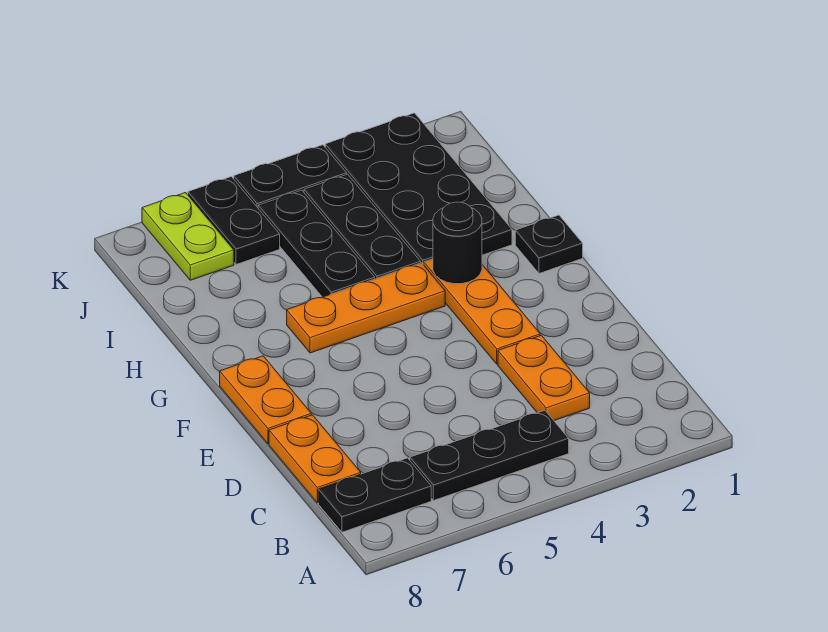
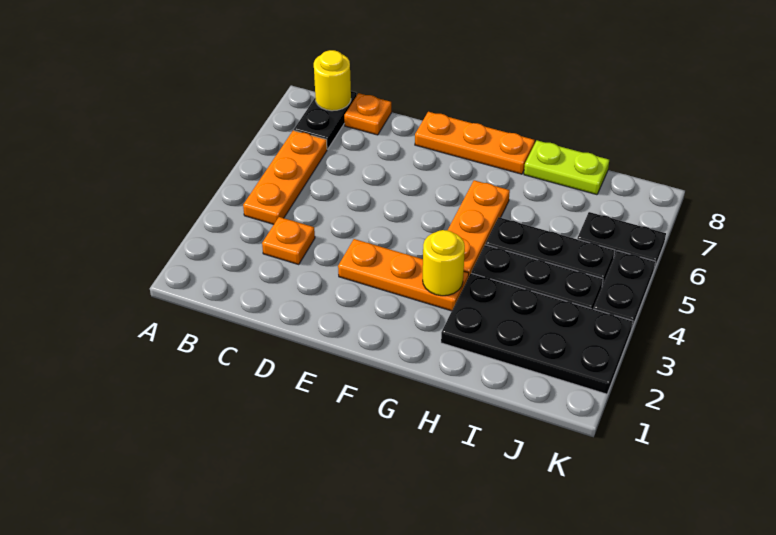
black plate B4:B6 level 1 -> orange plate B4:B6 level 1
none -> yellow round brick B8 level 2
orange plate C3:D3 level 1 -> orange plate C3 level 1
orange plate C8:D8 level 1 -> orange plate C8 level 1
orange plate E8:F8 level 1 -> orange plate E8:G8 level 1
black plate G1 level 1 -> none
black round brick G3 level 2 -> yellow round brick G3 level 2
lime plate J7:K7 level 1 -> lime plate H8:I8 level 1

